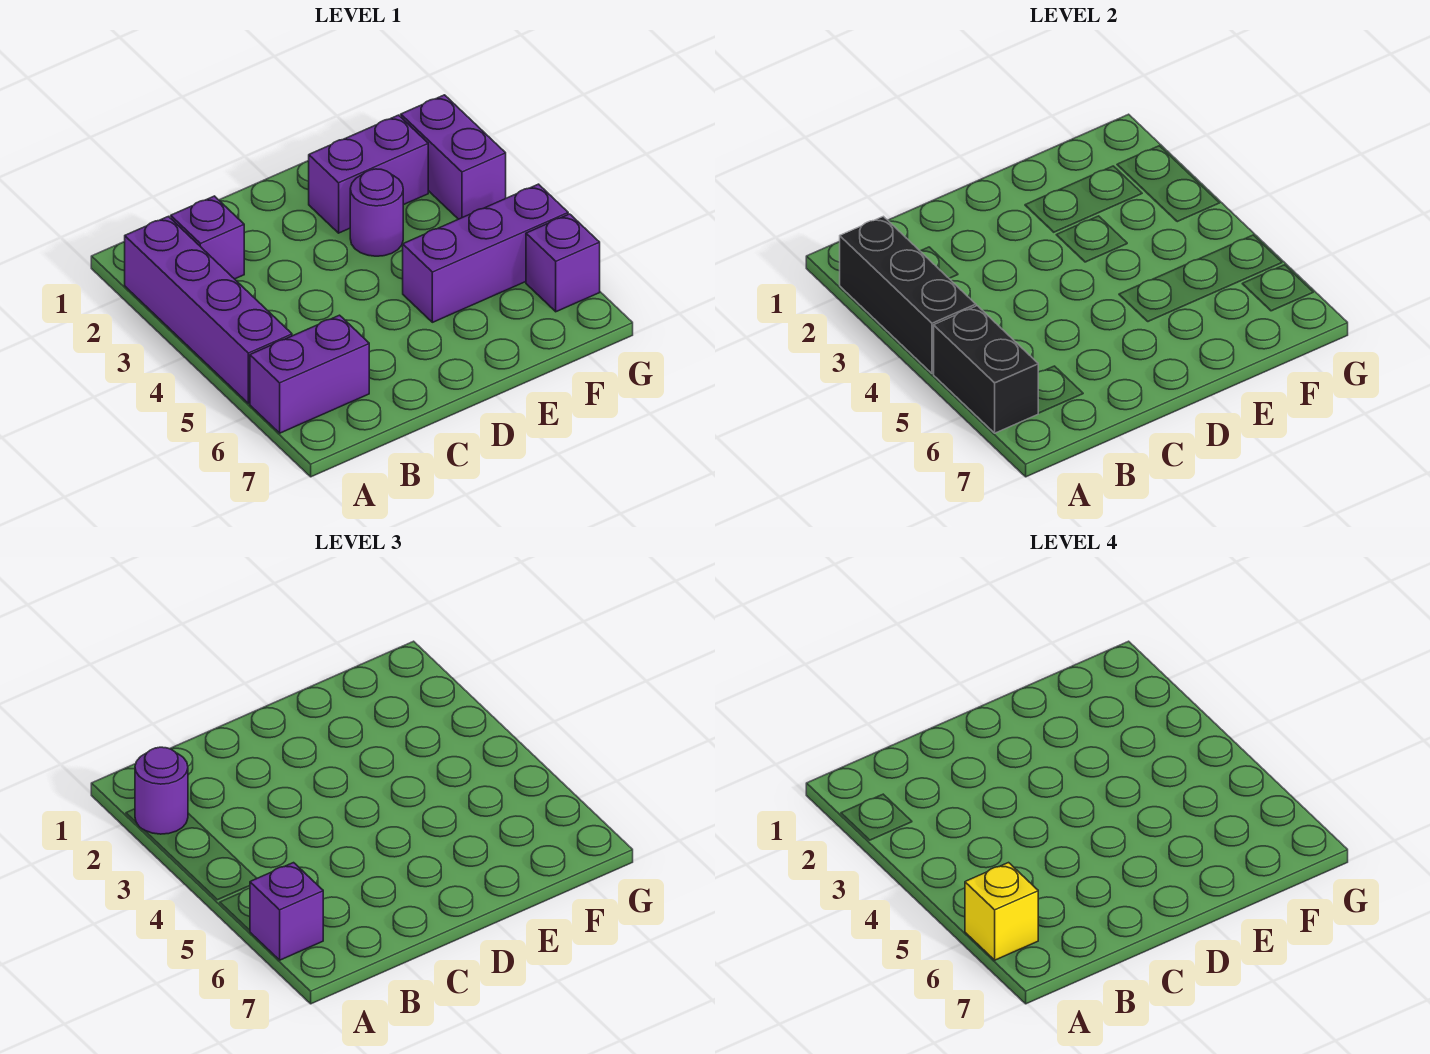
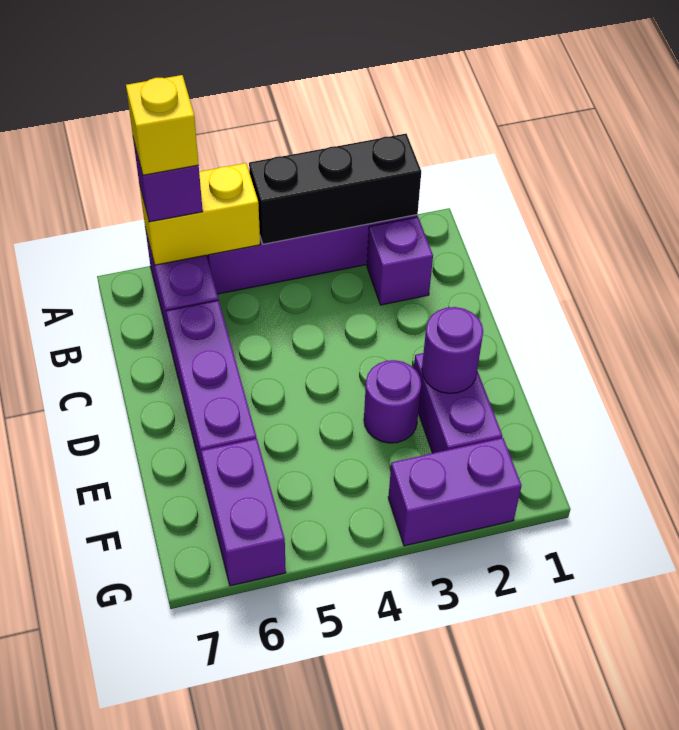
purple round brick A2 level 3 -> purple round brick E2 level 2
black brick A5:A6 level 2 -> yellow brick A5:A6 level 2
purple brick E5:G5 level 1 -> purple brick C6:E6 level 1
purple brick G6 level 1 -> purple brick F6:G6 level 1

